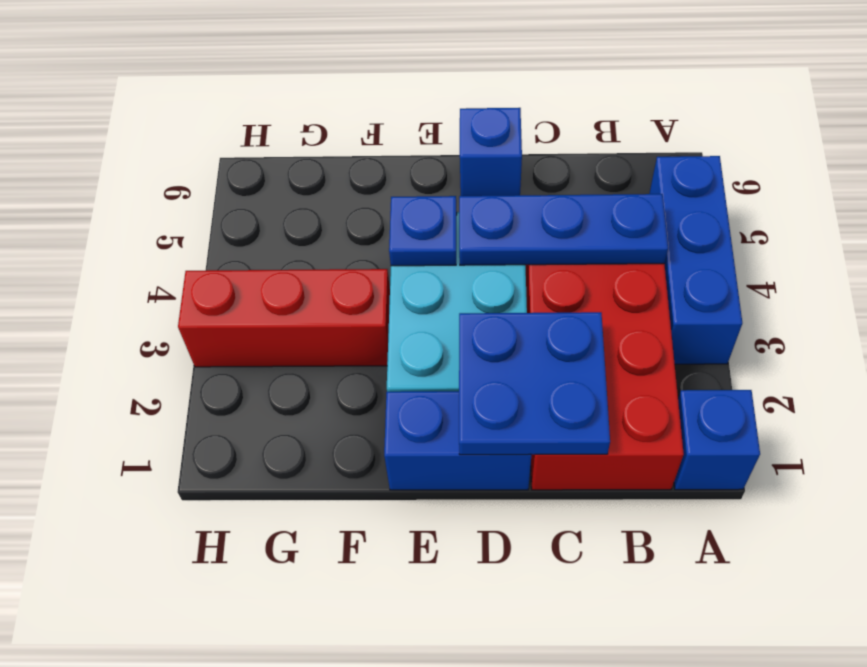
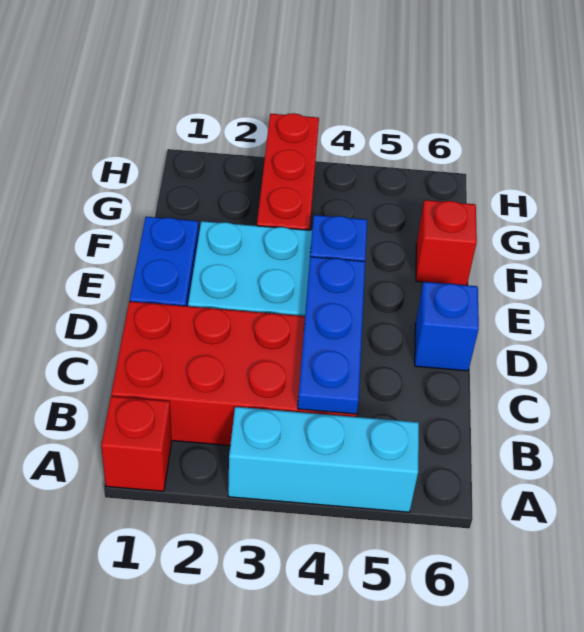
blue brick A1 level 1 -> red brick A1 level 1
blue brick A3:A5 level 1 -> cyan brick A3:A5 level 1
blue plate C1:D2 level 2 -> none
none -> red brick F6 level 1

